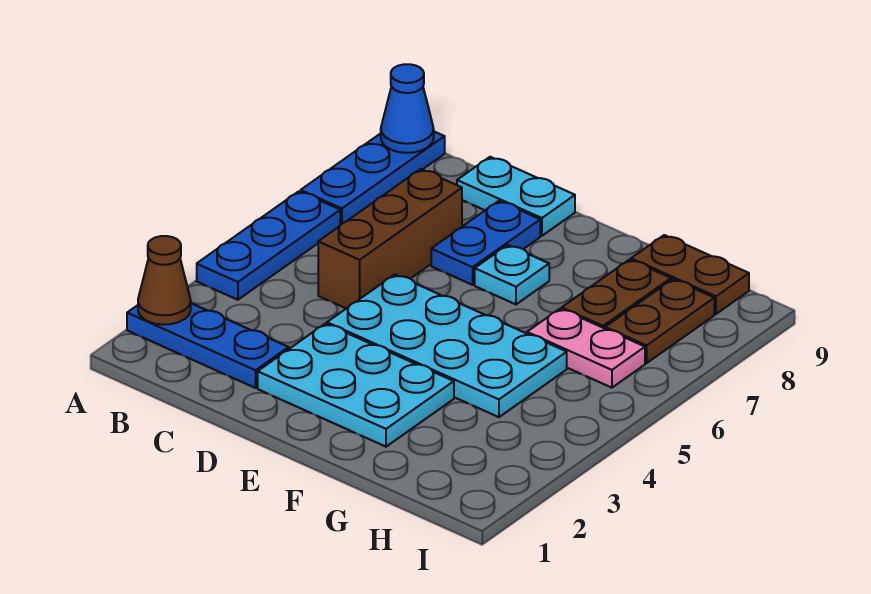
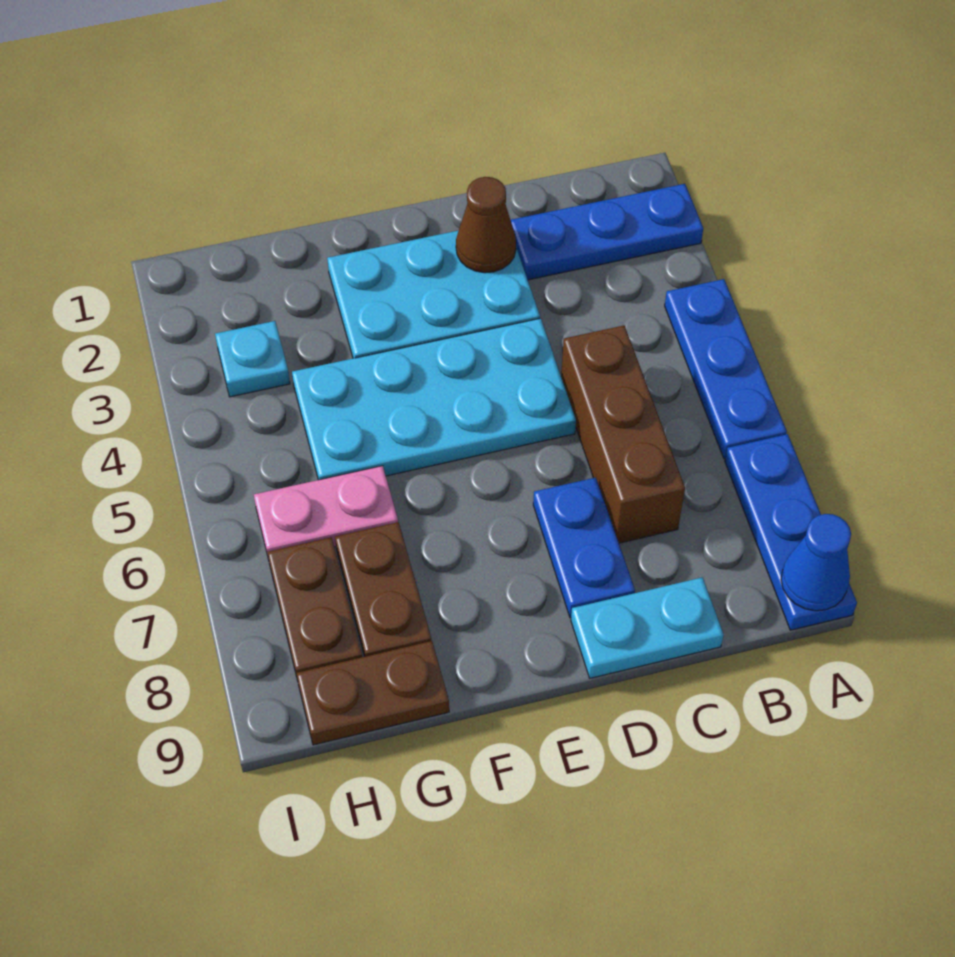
brown cone A2 level 2 -> brown cone D2 level 2
cyan plate E7 level 1 -> cyan plate H3 level 1

